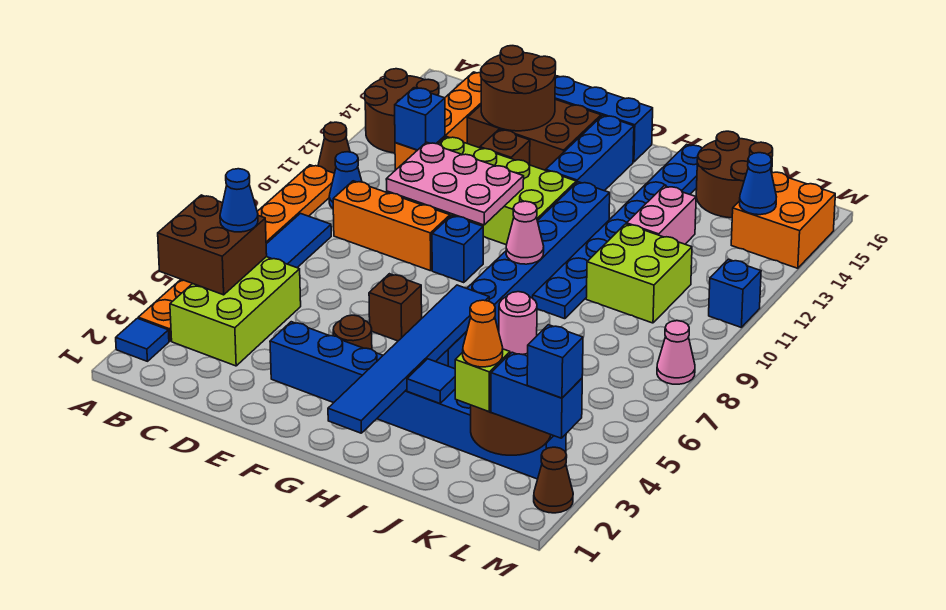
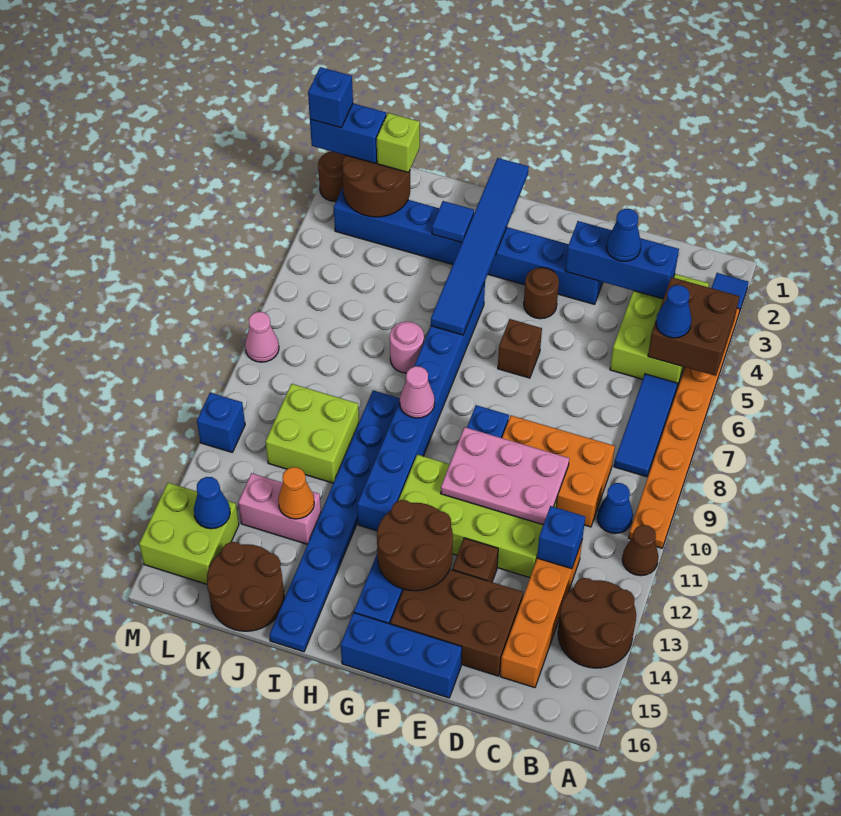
none -> blue brick C3:E3 level 2
orange brick C9:E9 level 1 -> orange brick C9:E10 level 1
none -> blue cone D3 level 3
brown round brick D14:E15 level 2 -> brown round brick F13:G14 level 2
pink brick J12:J13 level 1 -> pink brick J13:K13 level 1
orange cone K2 level 4 -> orange cone J13 level 2
orange brick L14:M15 level 1 -> lime brick L14:M15 level 1
brown cone M2 level 1 -> brown round brick M2 level 1

